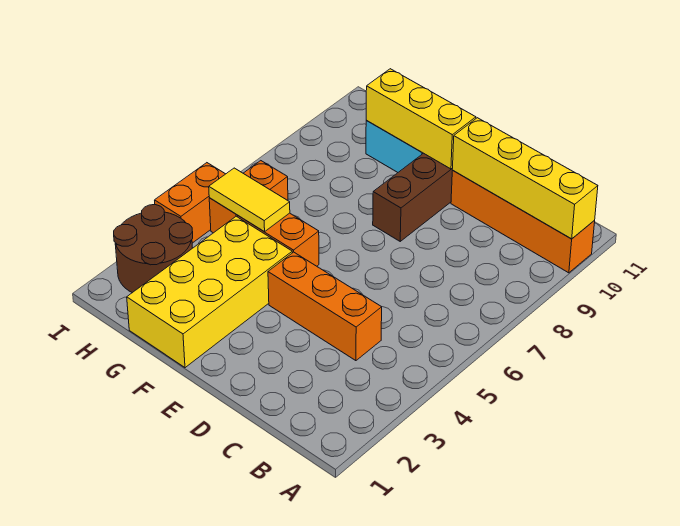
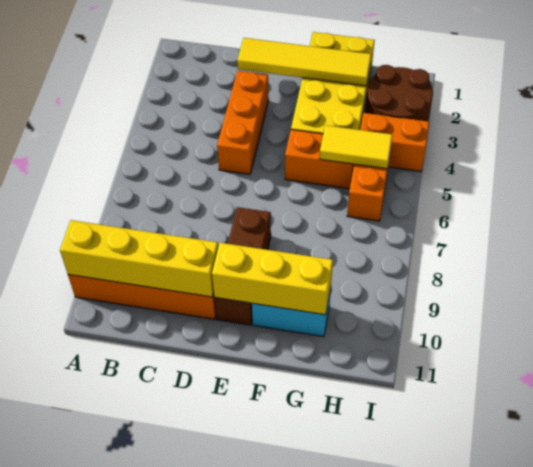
orange brick C4:E4 level 1 -> orange brick D3:D5 level 1
none -> yellow tile D2:G2 level 2
orange brick I4:I5 level 1 -> orange brick H4:I4 level 1

